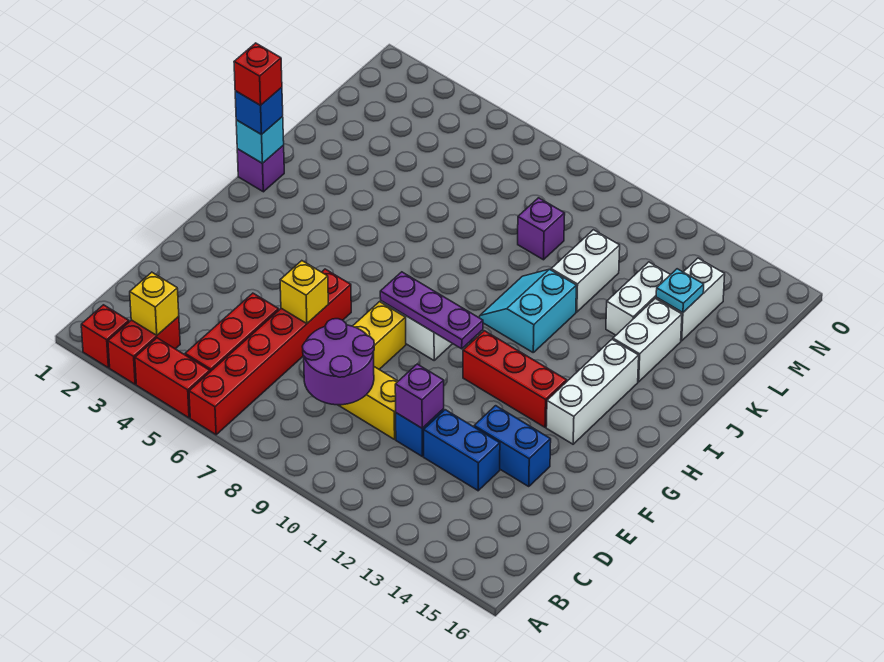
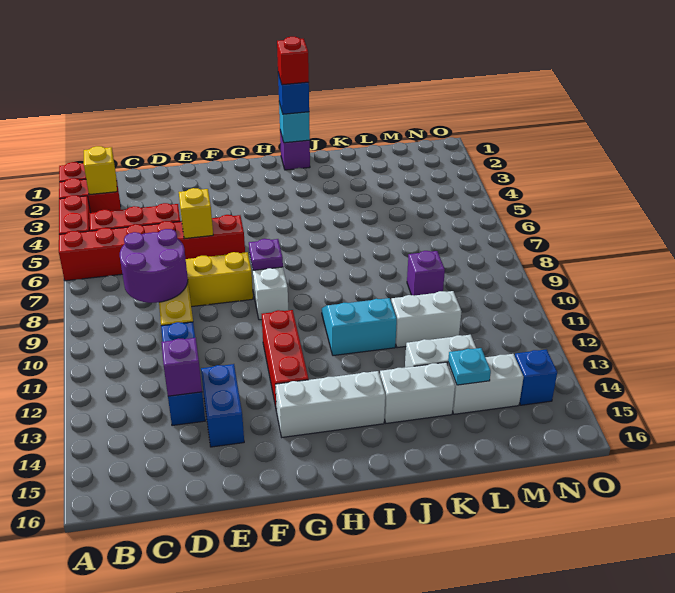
purple brick D11 level 2 -> purple brick D13 level 2
purple plate G8:G10 level 2 -> purple plate G8 level 2
none -> blue brick N14 level 1

